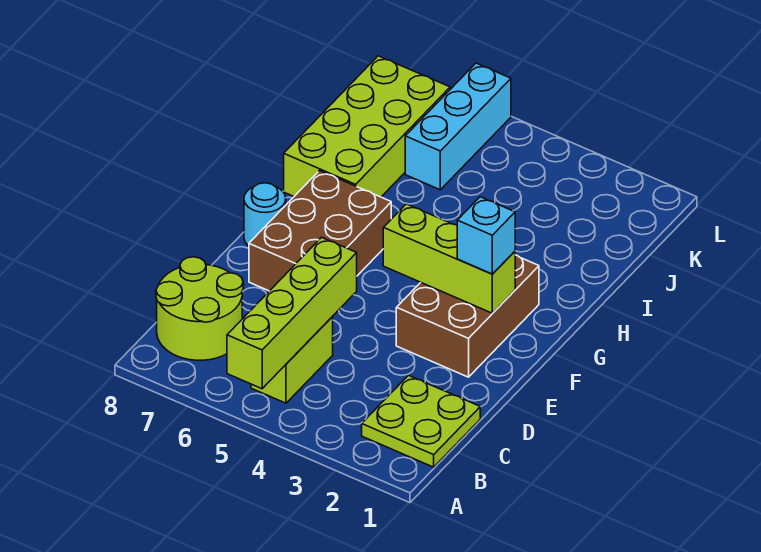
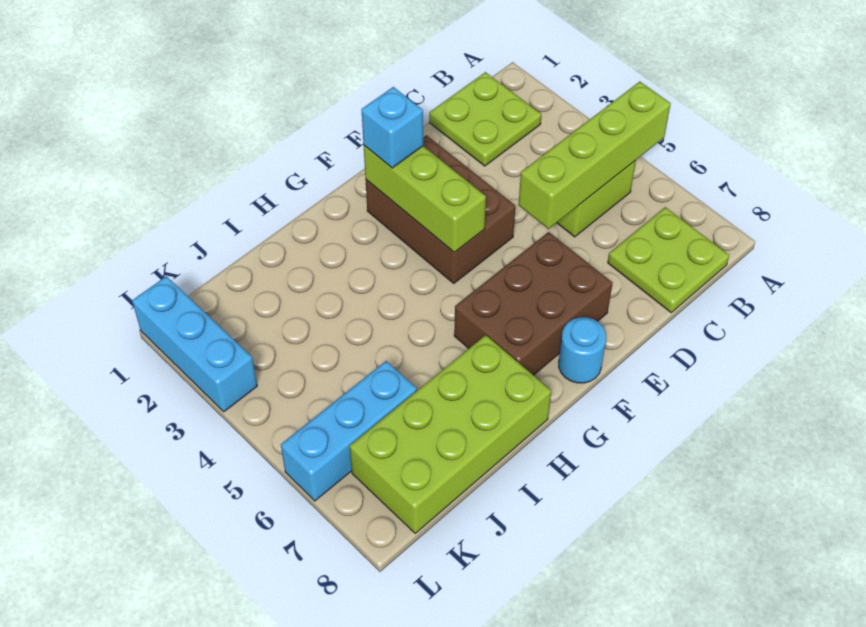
lime round brick B7:C8 level 1 -> lime plate B7:C8 level 1
brown brick E2:G3 level 1 -> brown brick E2:F4 level 1
none -> cyan brick L1:L3 level 1

